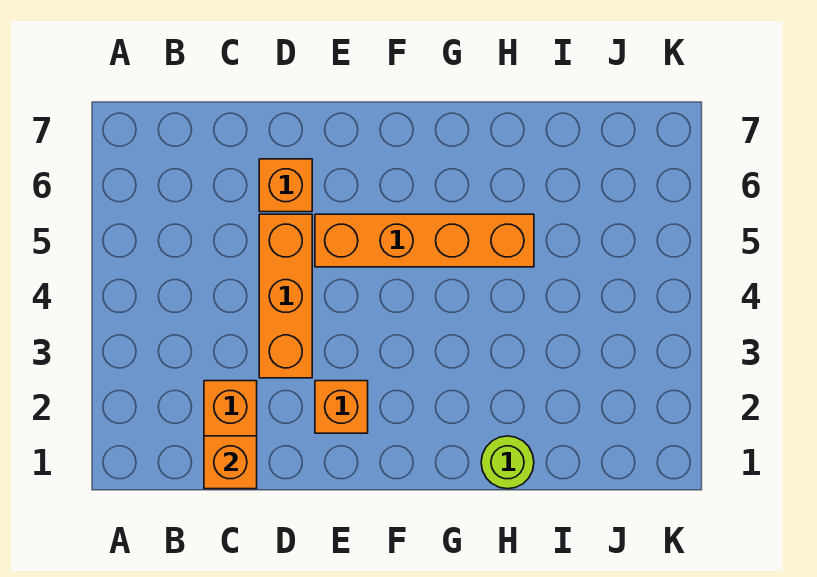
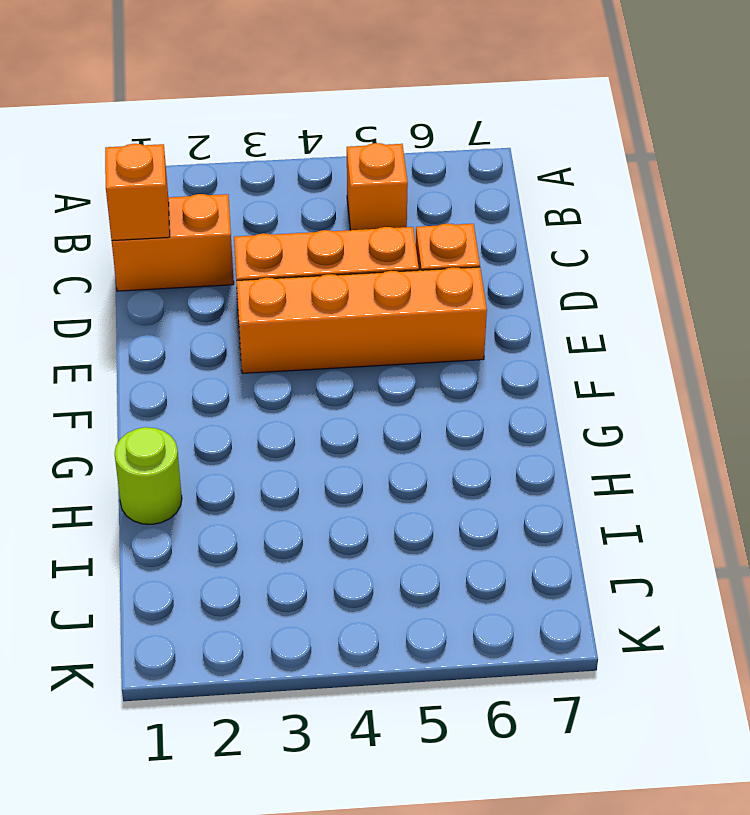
orange brick E2 level 1 -> orange brick B5 level 1
orange brick E5:H5 level 1 -> orange brick E3:E6 level 1

